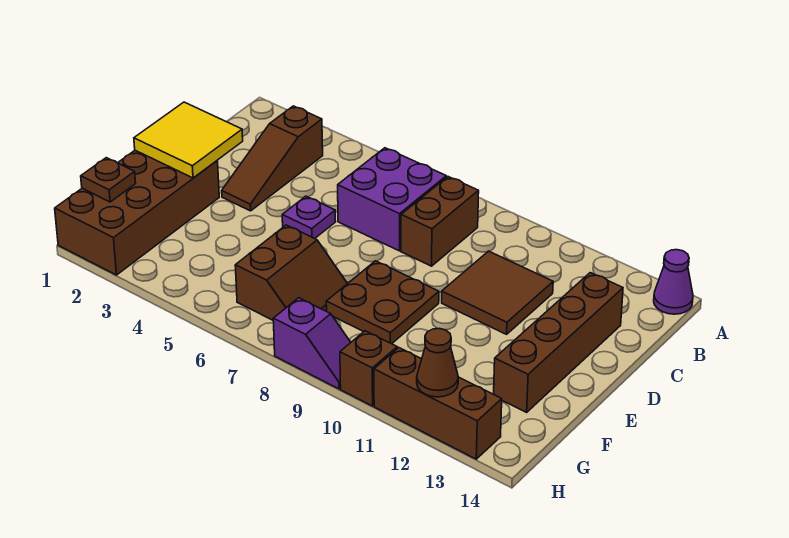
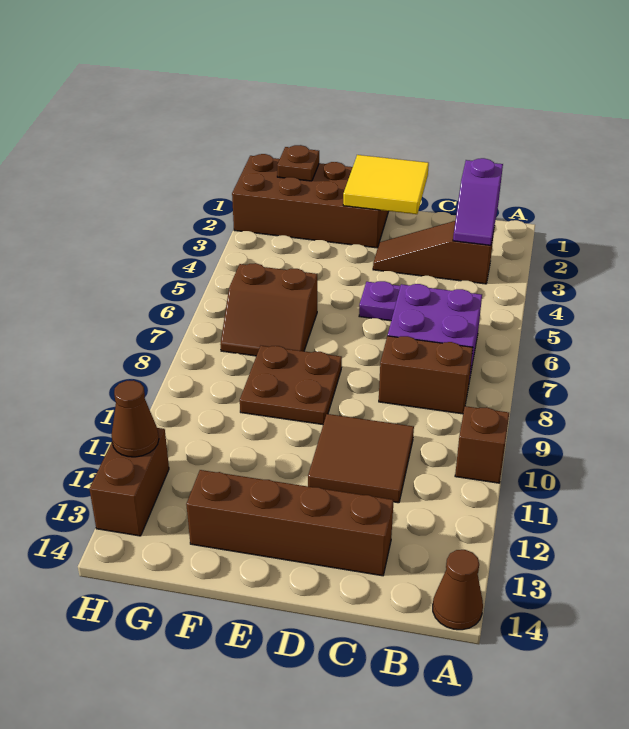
purple cone A14 level 1 -> brown cone A14 level 1
purple slope H8:H9 level 1 top 8 -> purple slope B2:B3 level 2 top 2
brown brick H10 level 1 -> brown brick A10 level 1
brown brick H11:H13 level 1 -> brown brick H12:H13 level 1

